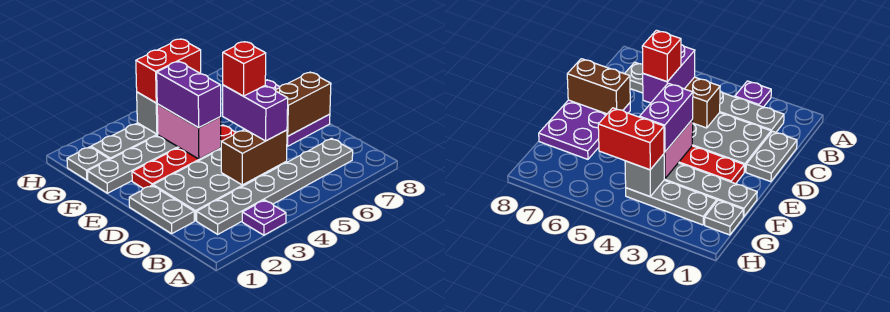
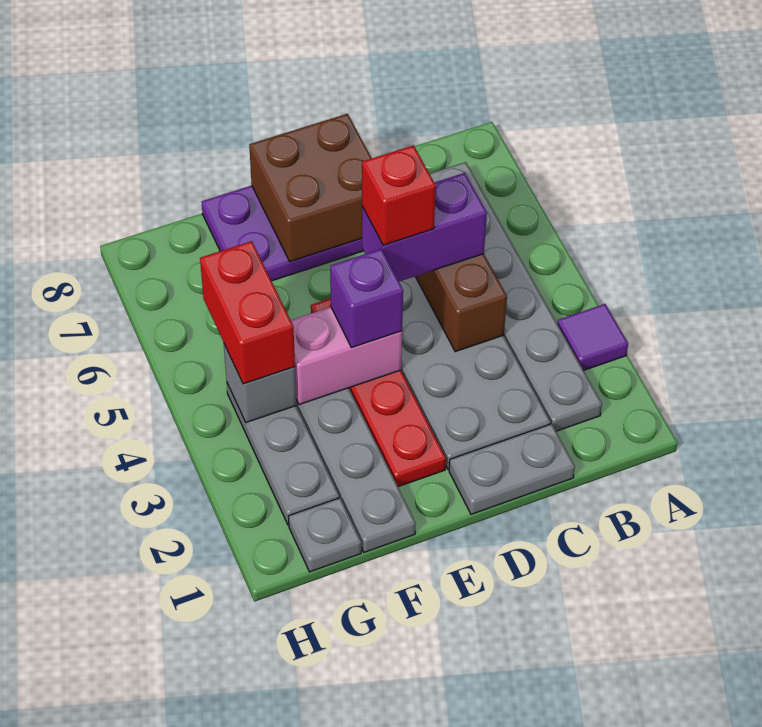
purple plate A3 level 1 -> purple tile A3 level 1
brown brick D7:D8 level 2 -> brown brick D7:E8 level 2
purple brick E4:F4 level 3 -> purple brick E4 level 3

